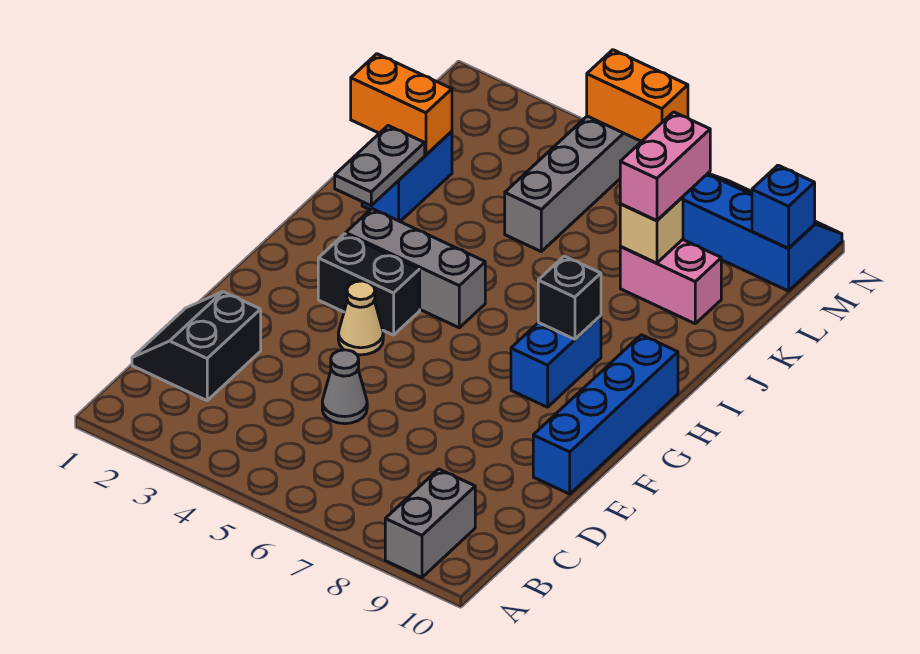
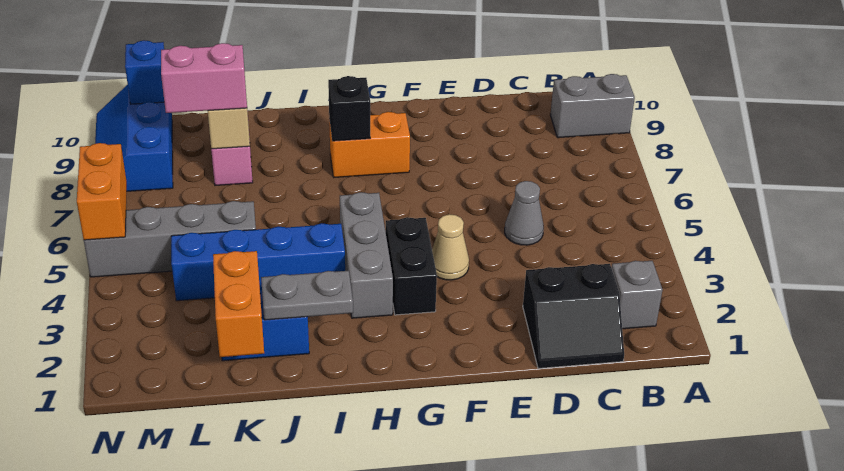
none -> grey brick B2 level 1
blue brick E10:H10 level 1 -> blue brick I4:L4 level 1
blue brick G8:H8 level 1 -> orange brick G8:H8 level 1

